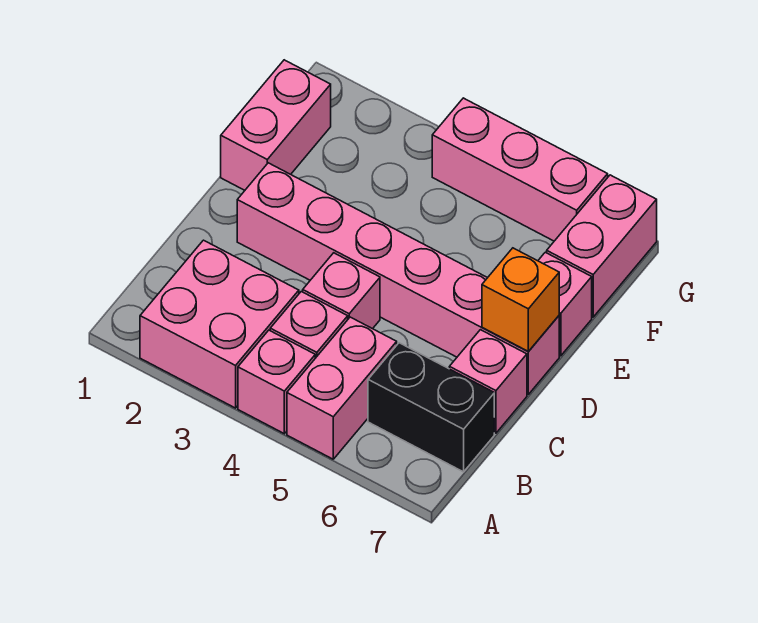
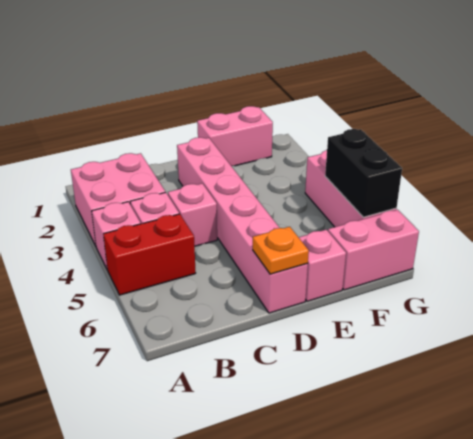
pink brick A5:B5 level 1 -> red brick A5:B5 level 1
black brick B6:B7 level 1 -> black brick G5:G6 level 2
pink brick C7 level 1 -> none
orange brick D7 level 2 -> orange plate D7 level 2

